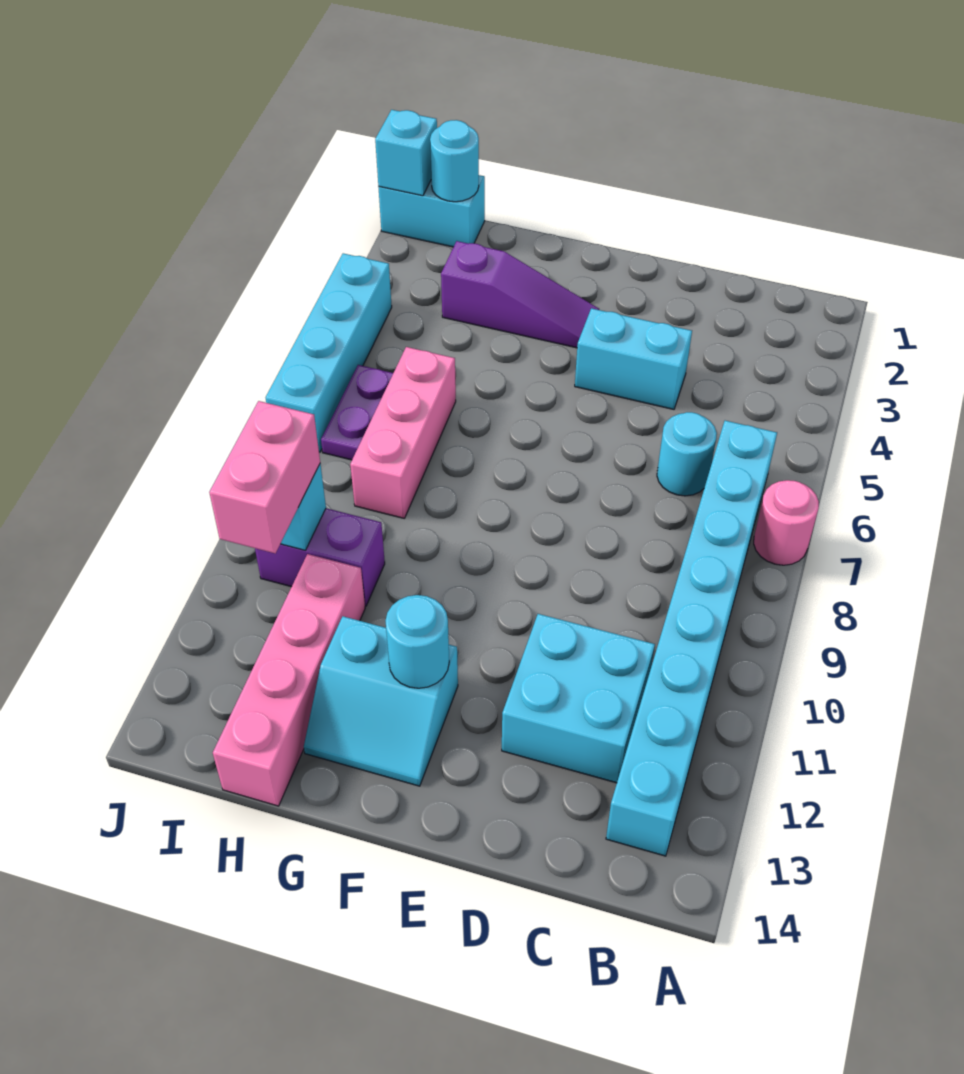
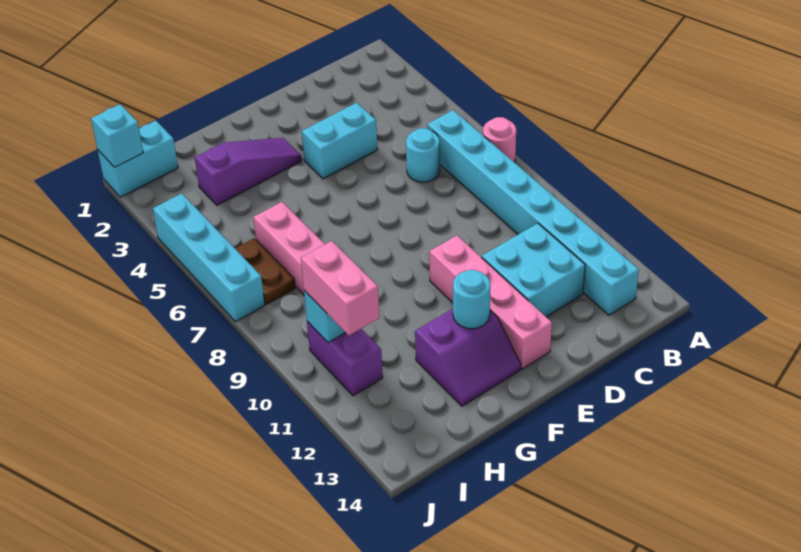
cyan slope F12:G13 level 1 top 12 -> purple slope F12:G13 level 1 top 12
purple brick H10:I10 level 1 -> purple brick I10:I11 level 1
pink brick H11:H14 level 1 -> pink brick E10:E13 level 1
cyan round brick I1 level 2 -> none
purple plate I6:I7 level 1 -> brown plate I6:I7 level 1

